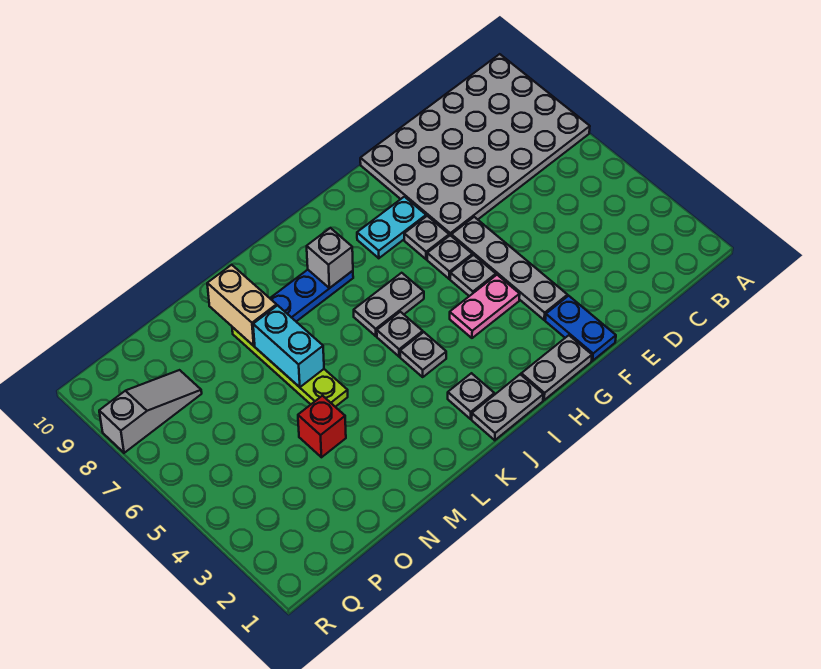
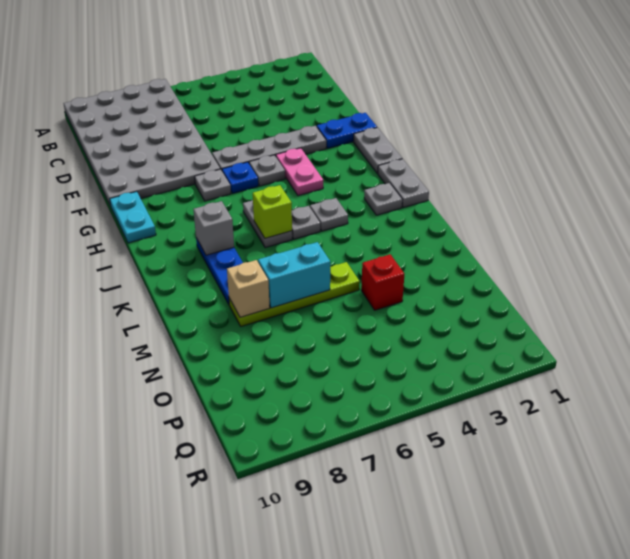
grey plate G6 level 1 -> blue plate G6 level 1
cyan plate G8:H8 level 1 -> cyan plate G10:H10 level 1
none -> lime brick J6 level 2
tan brick M8:M9 level 2 -> tan brick M8 level 2
grey slope P8:R8 level 1 top R -> none

